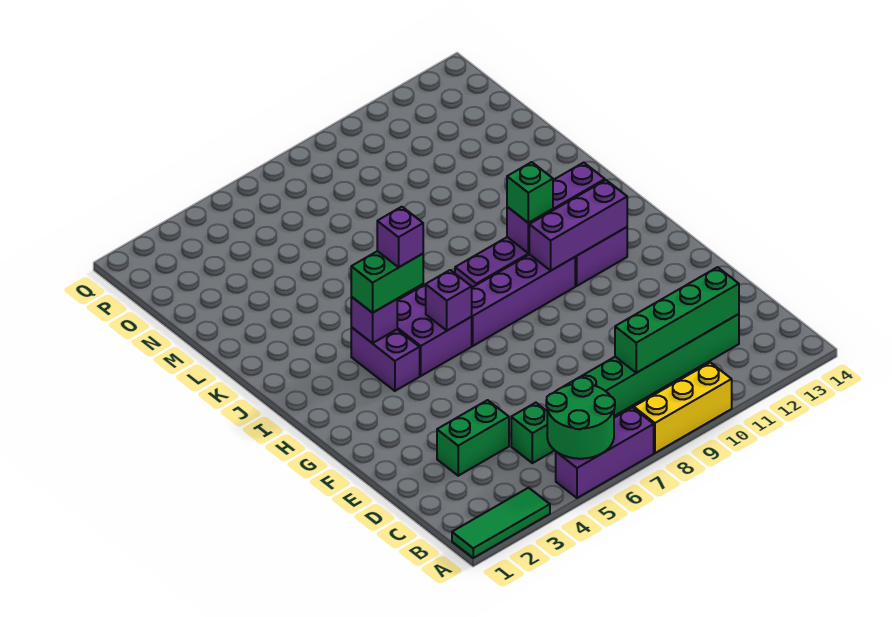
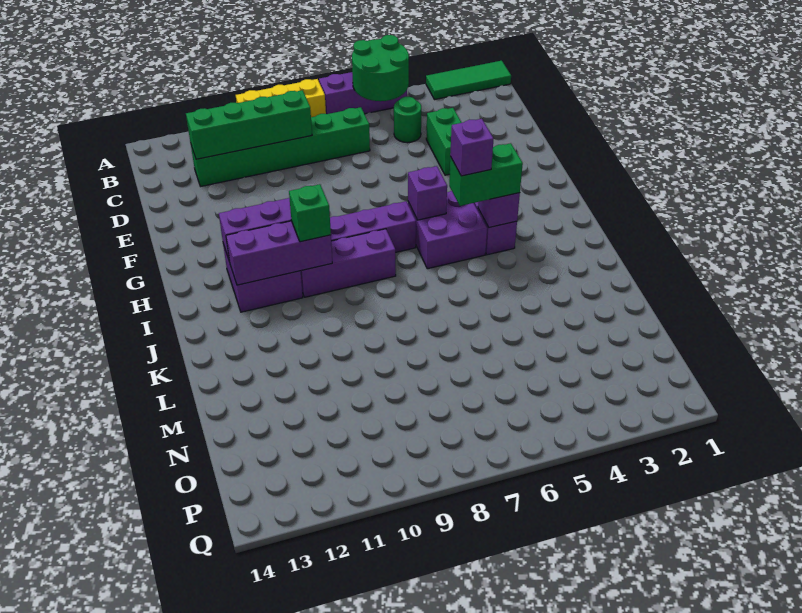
green brick C5 level 1 -> green round brick C5 level 1
green brick D3:D4 level 1 -> green brick D4:E4 level 1

